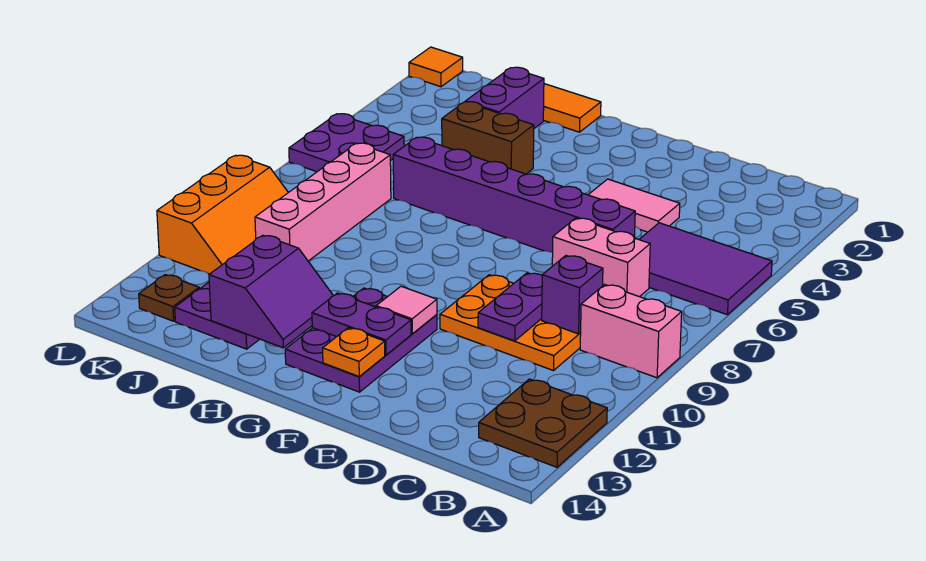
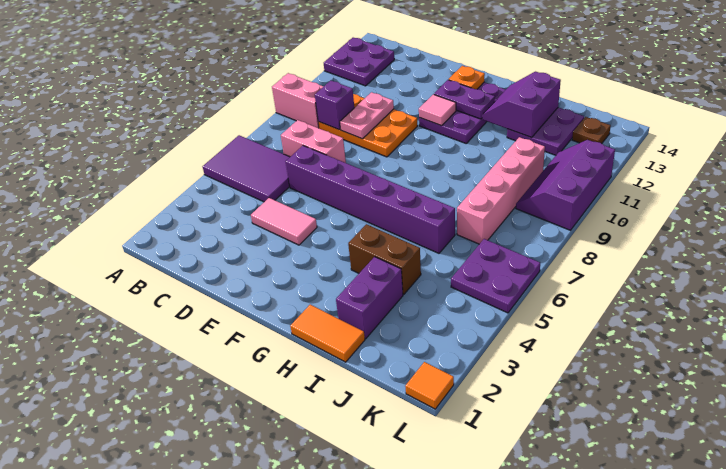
brown plate A12:B13 level 1 -> purple plate A12:B13 level 1
purple plate D9:D10 level 2 -> pink plate D9:D10 level 2
orange slope K9:L11 level 1 top L -> purple slope K9:L11 level 1 top L

